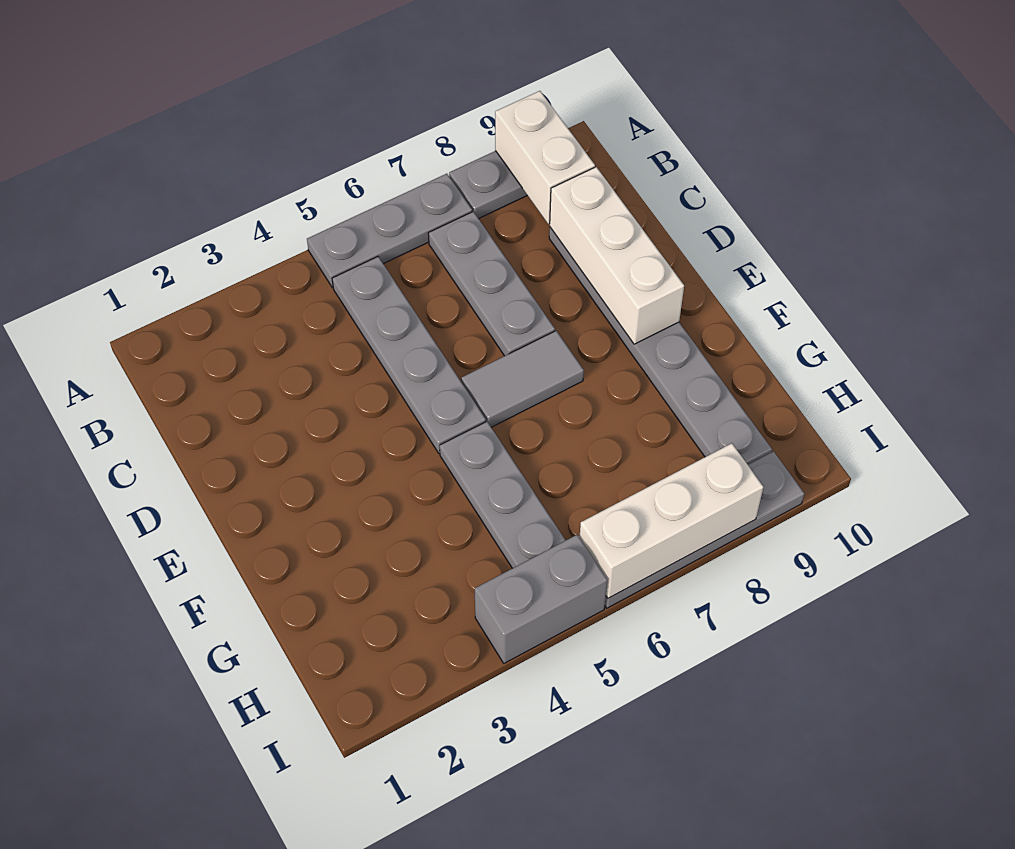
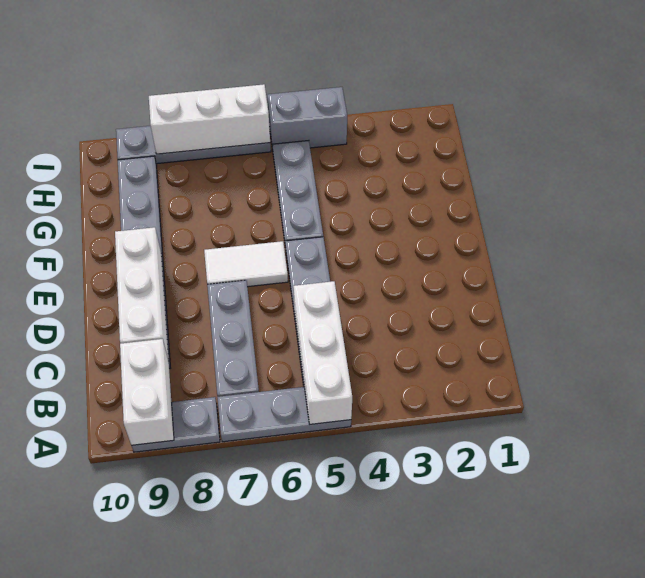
none -> white brick A5:C5 level 2
grey tile E6:E7 level 1 -> white tile E6:E7 level 1

